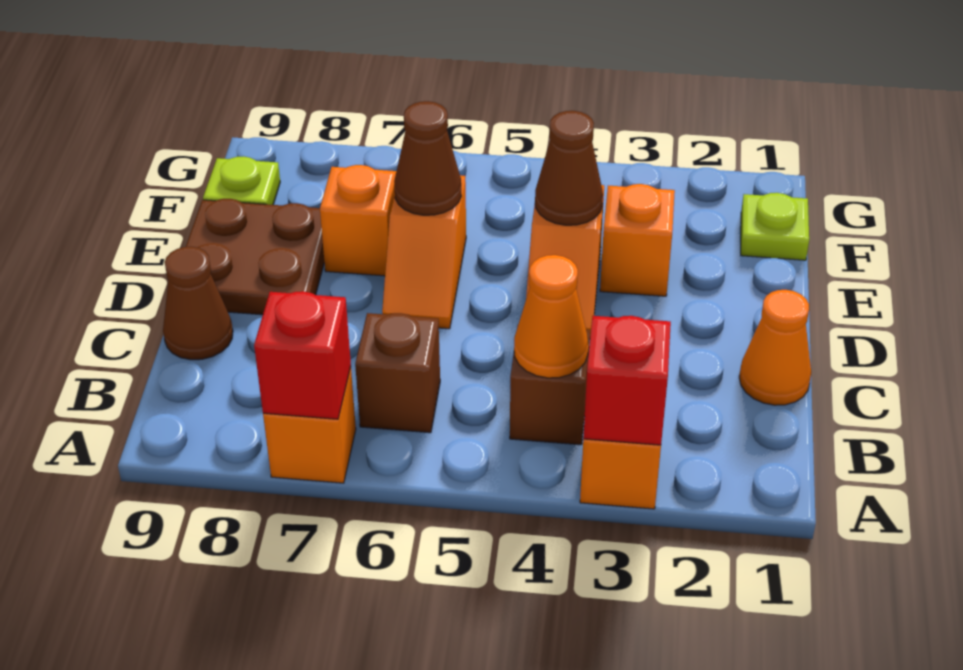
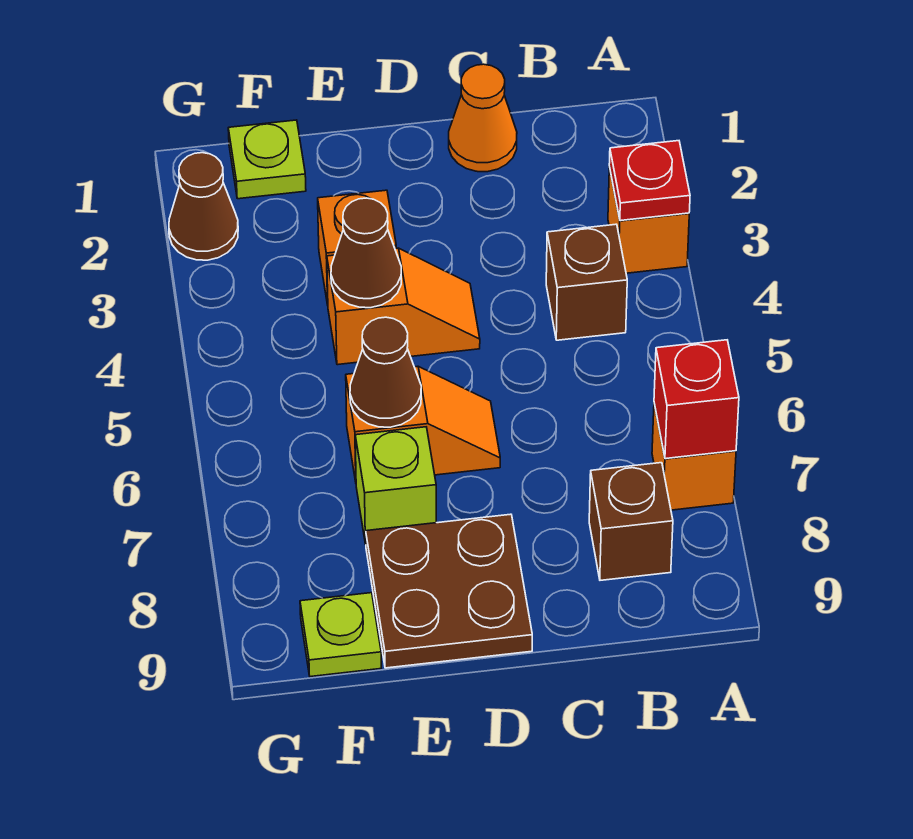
red brick A3 level 2 -> red plate A3 level 2
orange cone B4 level 2 -> none
brown brick B6 level 1 -> brown brick B8 level 1
brown cone C9 level 1 -> brown cone G2 level 1
orange brick E7 level 1 -> lime brick E7 level 1

